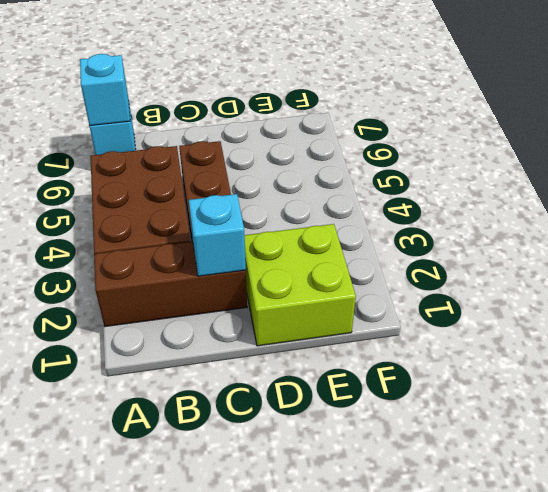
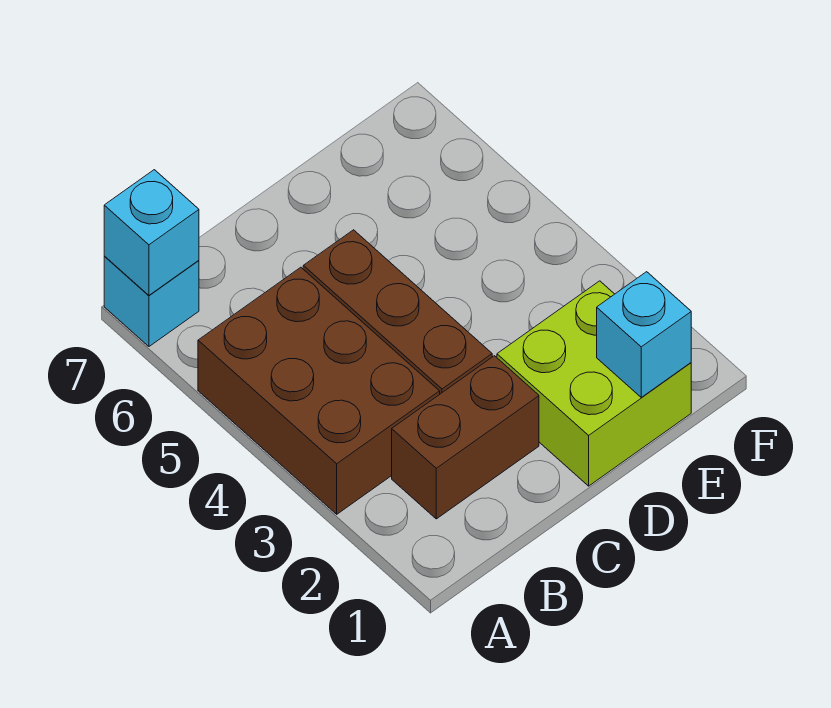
brown brick A2:C2 level 1 -> brown brick B2:C2 level 1
cyan brick C2 level 2 -> cyan brick E1 level 2

